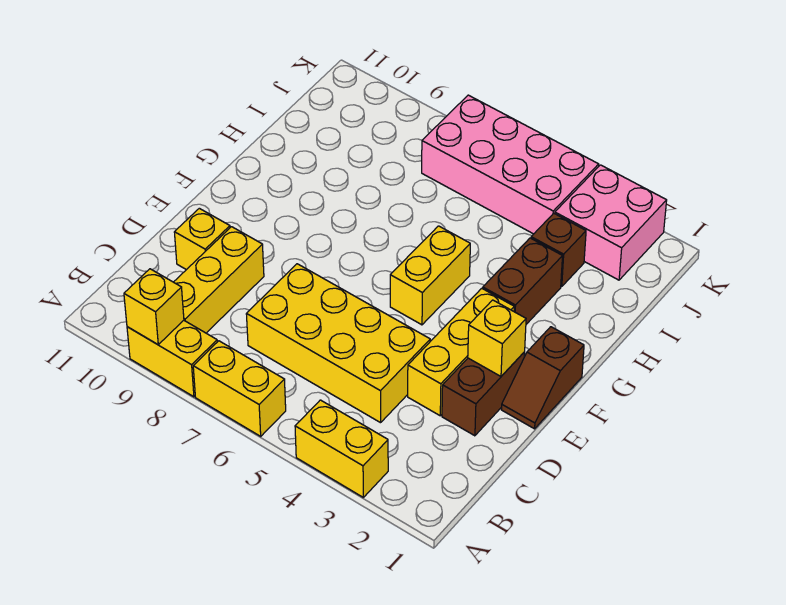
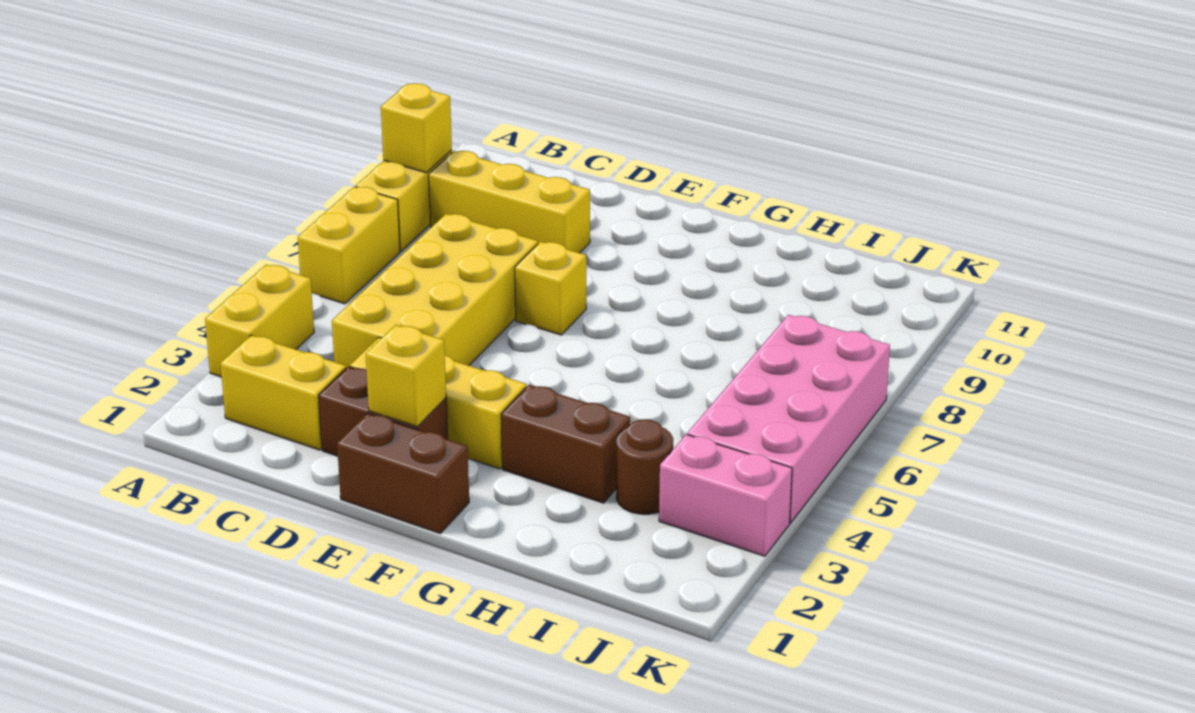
yellow brick D10 level 1 -> yellow brick E7 level 1
brown slope E1:F1 level 1 top F -> brown brick E1:F1 level 1
yellow brick F5:G5 level 1 -> yellow brick B2:C2 level 1
brown brick I3 level 1 -> brown round brick I3 level 1
pink brick J2:K3 level 1 -> pink brick J3:K3 level 1

